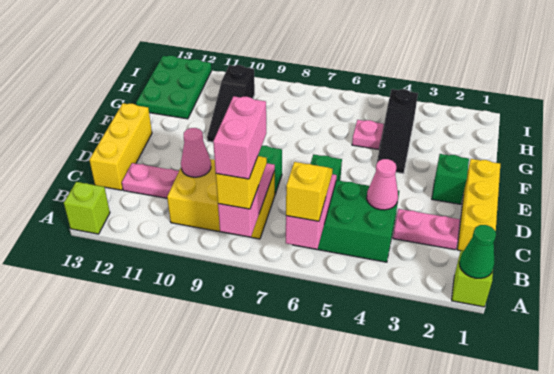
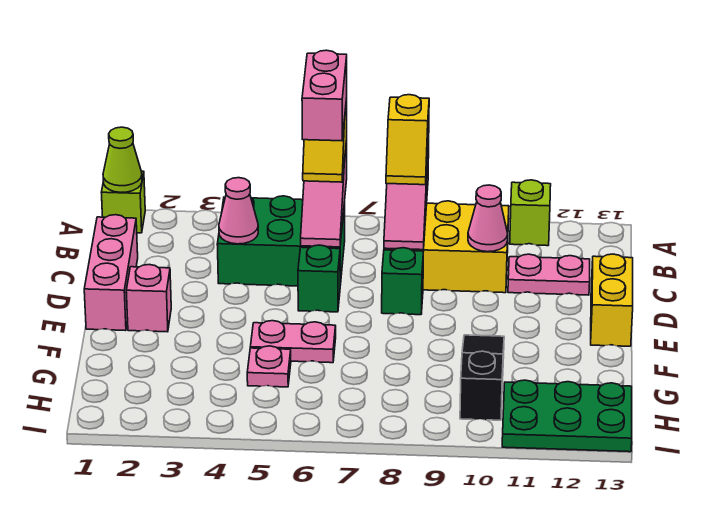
green cone A1 level 2 -> lime cone A1 level 2
pink brick A8:B8 level 4 -> pink brick A6:B6 level 4
lime brick A13 level 1 -> lime brick A11 level 1
yellow brick C1:E1 level 1 -> pink brick C1:E1 level 1
pink plate C2:C3 level 1 -> pink plate F5:F6 level 1
yellow brick C13:E13 level 1 -> yellow brick D13:E13 level 1
green brick E2 level 1 -> pink brick E2 level 1
black slope F4:H4 level 1 top H -> none
green plate G12:I13 level 1 -> green plate H11:I13 level 1

